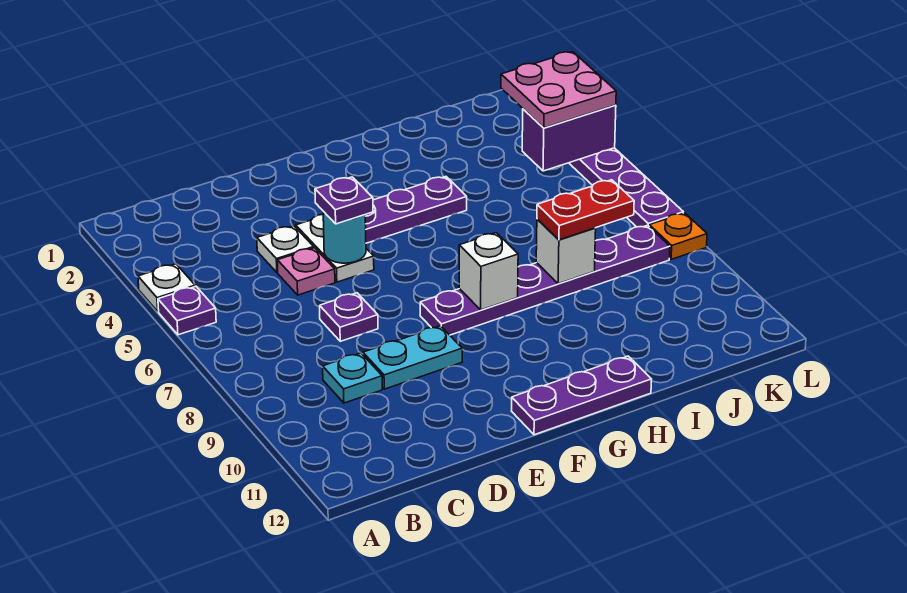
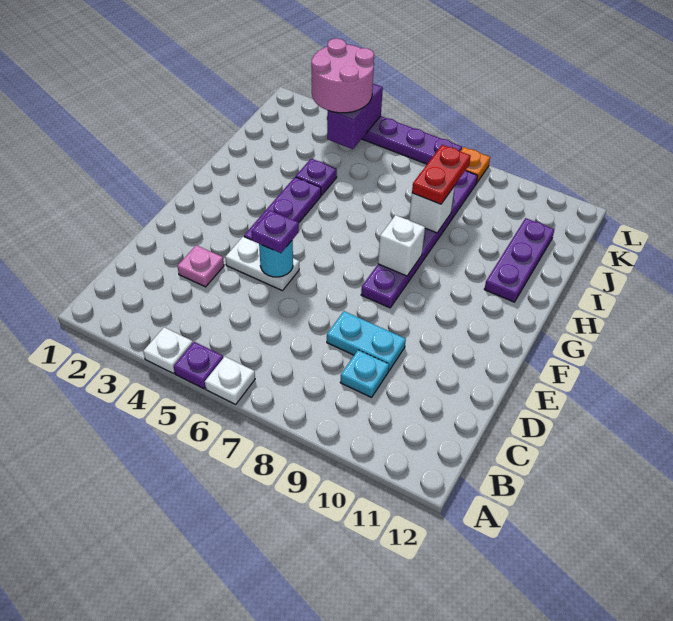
white plate D4 level 1 -> white plate A6 level 1
pink plate D5 level 1 -> pink plate D3 level 1
purple plate D7 level 1 -> purple plate I4 level 1
cyan plate D9:E9 level 1 -> cyan plate D8:D9 level 1
purple plate F12:H12 level 1 -> purple plate H11:J11 level 1
pink plate K3:L4 level 3 -> pink round brick K3:L4 level 3

